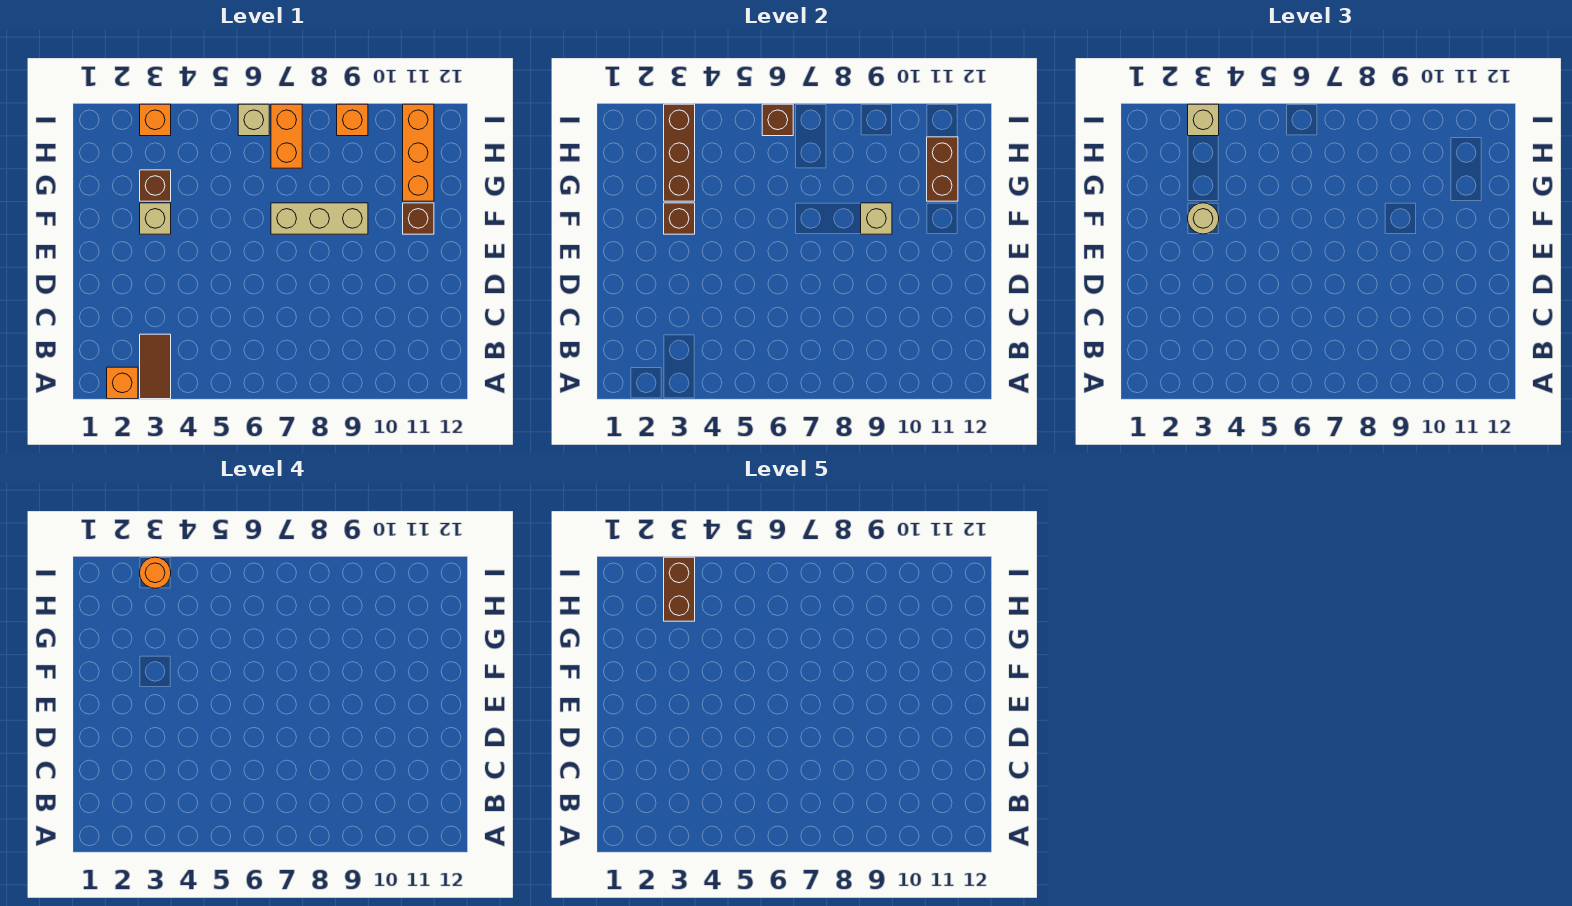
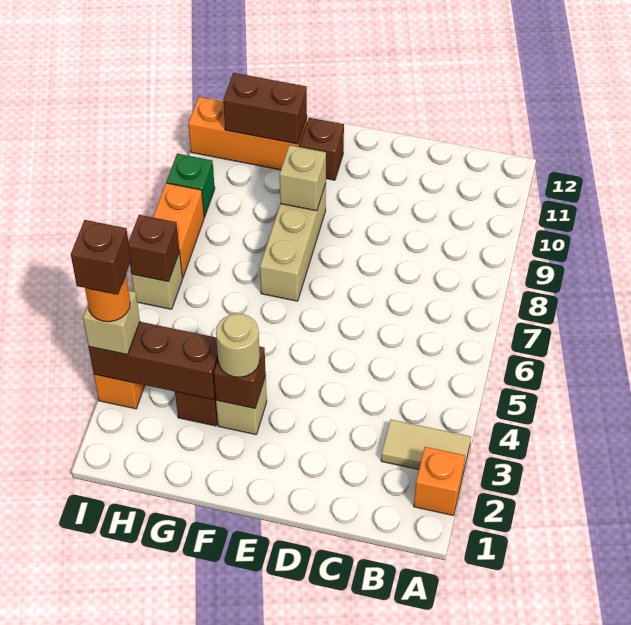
brown tile A3:B3 level 1 -> tan tile A3:B3 level 1
brown brick H3:I3 level 5 -> brown brick I3 level 5
orange brick H7:I7 level 1 -> orange brick I7:I8 level 1
orange brick I9 level 1 -> green brick I9 level 1

